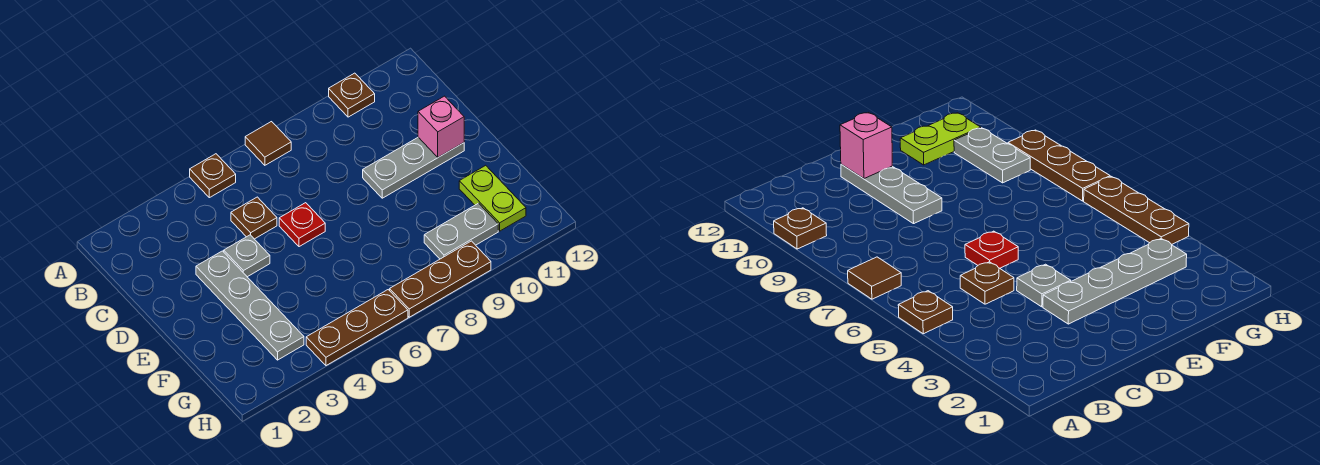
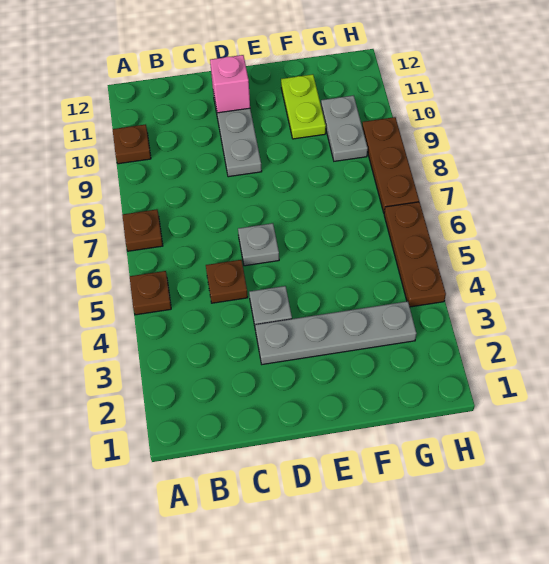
brown tile A7 level 1 -> brown plate A7 level 1
red plate D6 level 1 -> grey plate D6 level 1
lime plate F11:G11 level 1 -> lime plate F10:F11 level 1

